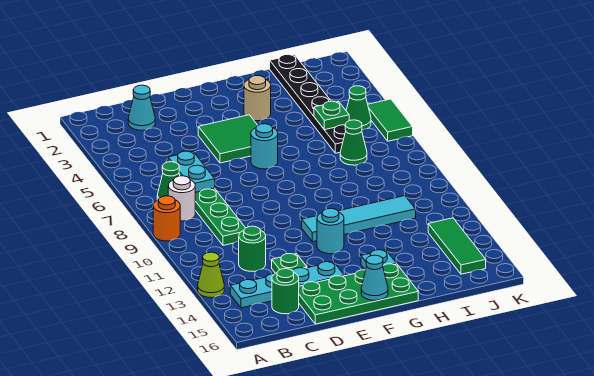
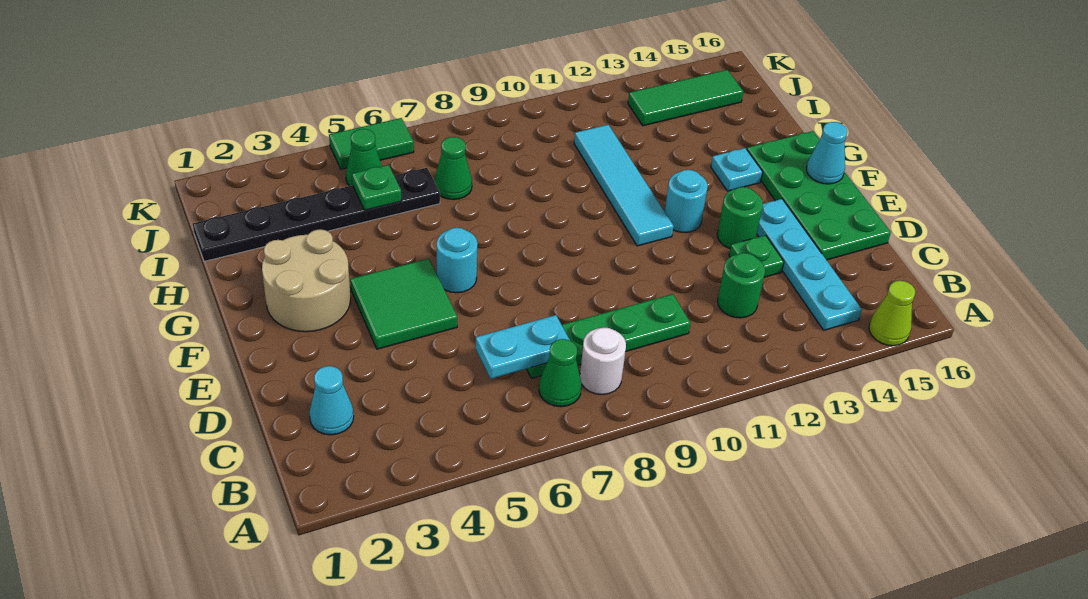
orange round brick A9 level 1 -> none
lime cone A13 level 1 -> lime cone A15 level 1
green round brick C15 level 1 -> green round brick E13 level 1
tan round brick G3 level 1 -> tan round brick F2:G3 level 1

